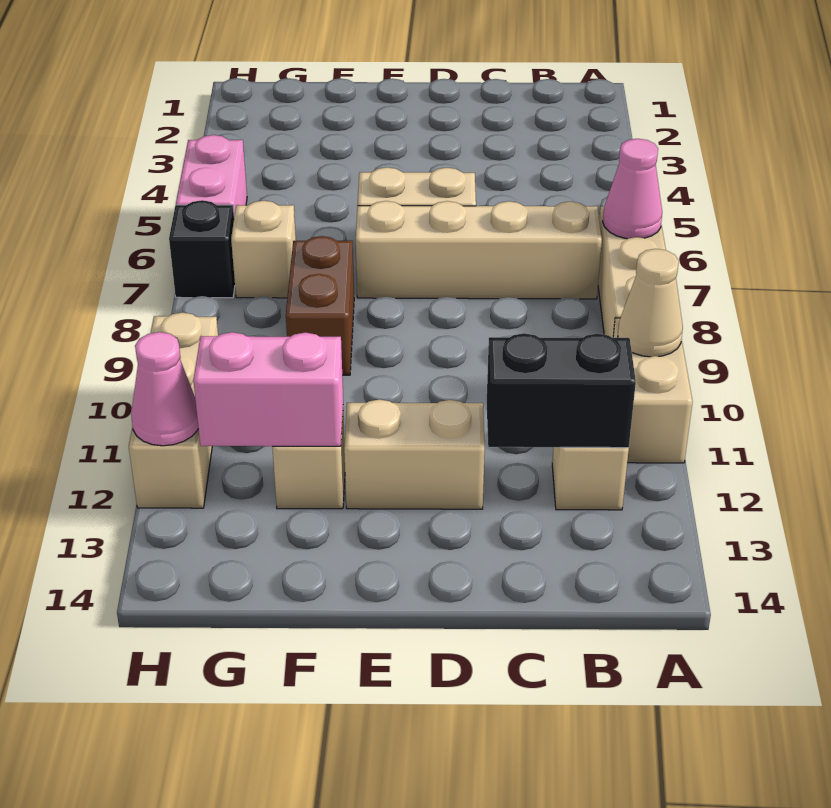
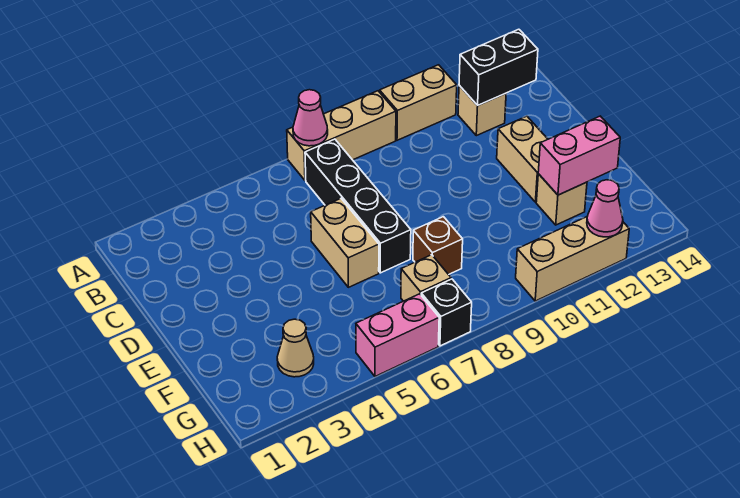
tan cone A10 level 2 -> tan cone G3 level 1
tan brick B7:E7 level 1 -> black brick B7:E7 level 1
black brick B12:C12 level 2 -> black brick B12:B13 level 2
brown brick F8:F9 level 1 -> brown brick F8 level 1
pink brick F12:G12 level 2 -> pink brick F12:F13 level 2

